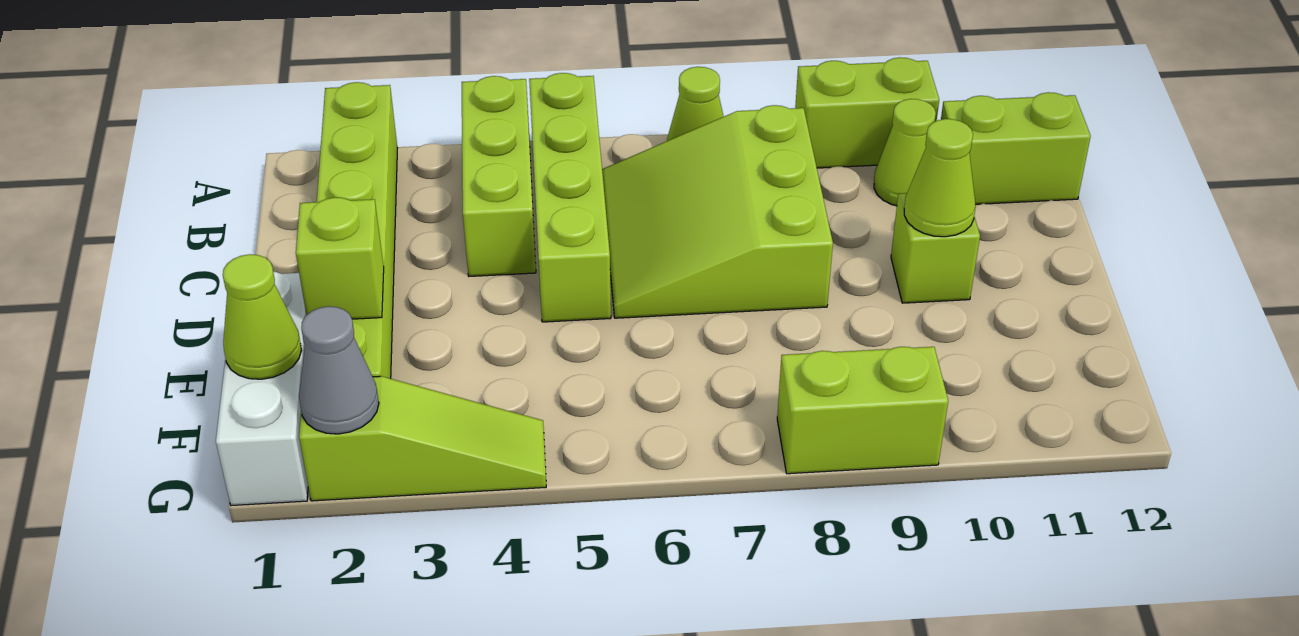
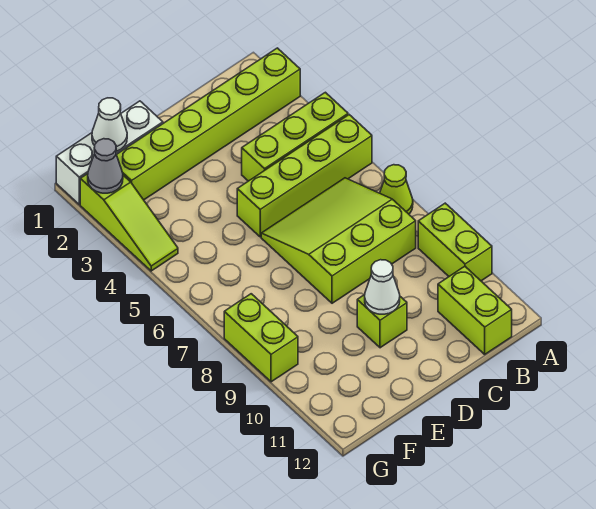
lime cone B10 level 1 -> none
lime cone D10 level 2 -> white cone D10 level 2
lime brick E2 level 2 -> none
lime cone F1 level 2 -> white cone F1 level 2

